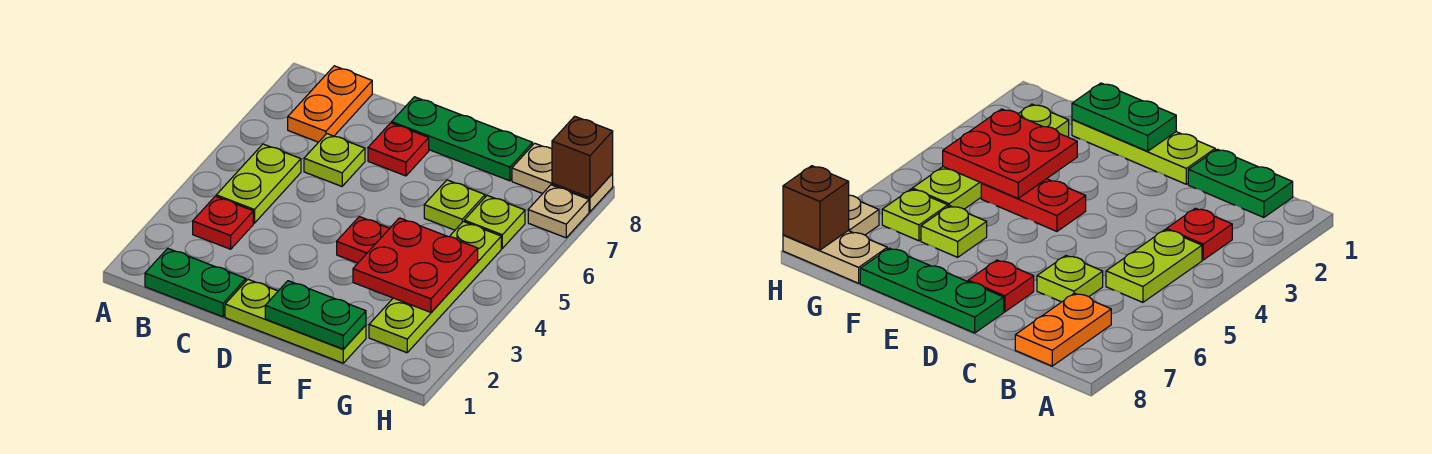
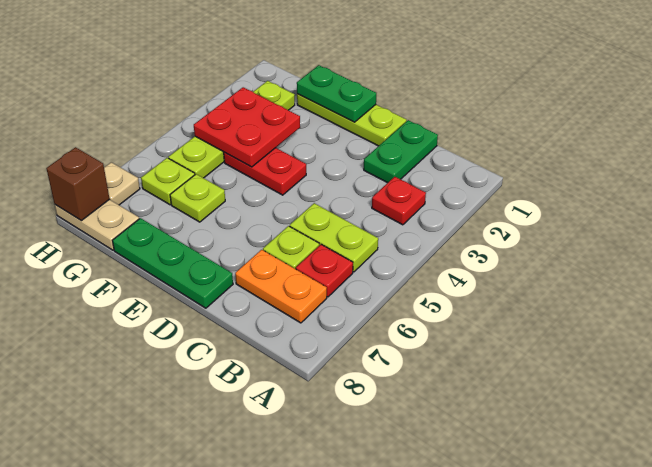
green plate B1:C1 level 1 -> green plate C1:C2 level 1
lime plate B4:B5 level 1 -> lime plate B5:C5 level 1
orange plate B7:B8 level 1 -> orange plate B7:C7 level 1
red plate D7 level 1 -> red plate B6 level 1

